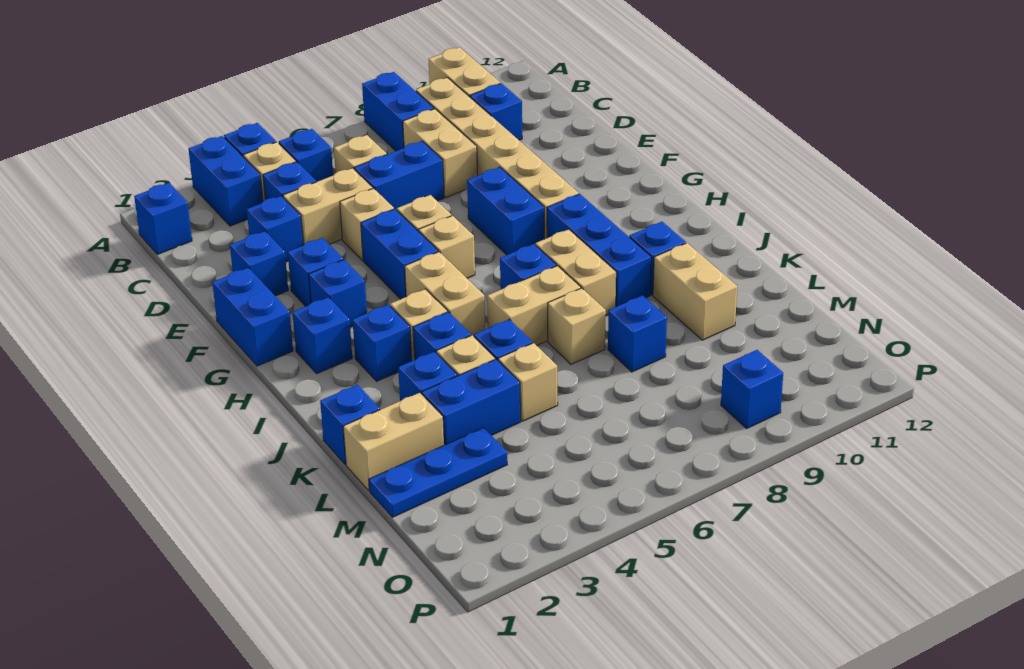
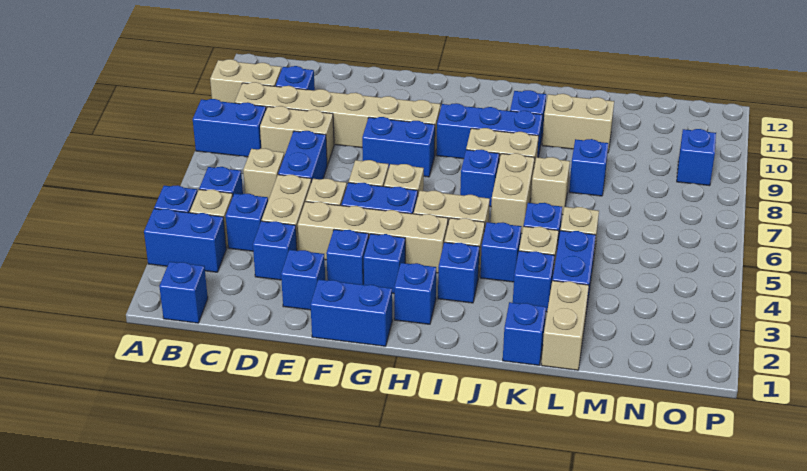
none -> tan brick E4:H4 level 1
blue plate M1:M3 level 1 -> none

